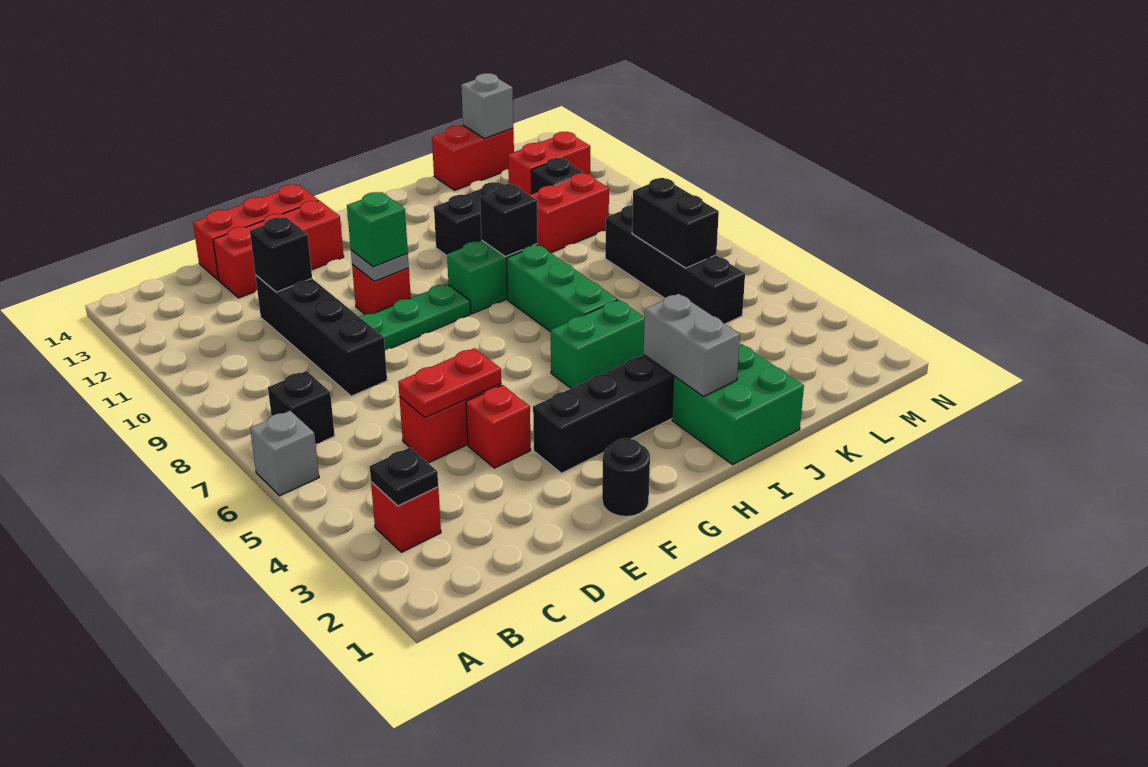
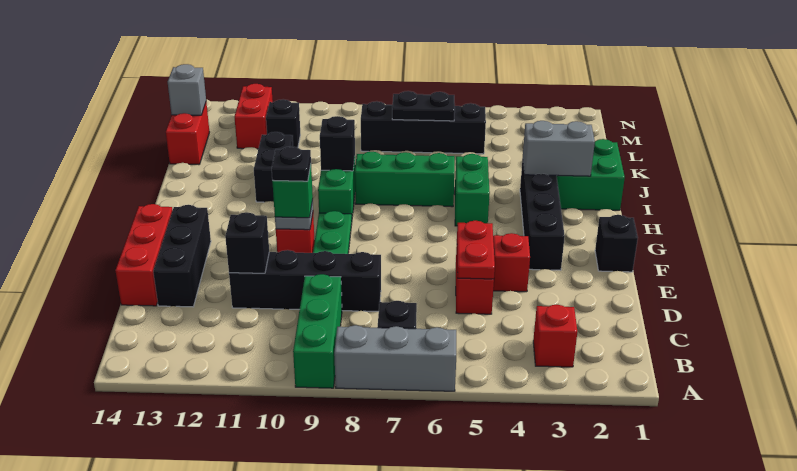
grey brick A6 level 1 -> grey brick A6:A8 level 1
none -> green brick A9:C9 level 1
black plate B3 level 2 -> black plate F10 level 4
red brick D13:F13 level 1 -> black brick D13:F13 level 1
black round brick F1 level 1 -> black brick F1 level 1
red brick K10:L10 level 1 -> none
black brick L6:L7 level 2 -> black plate L6:L7 level 2

